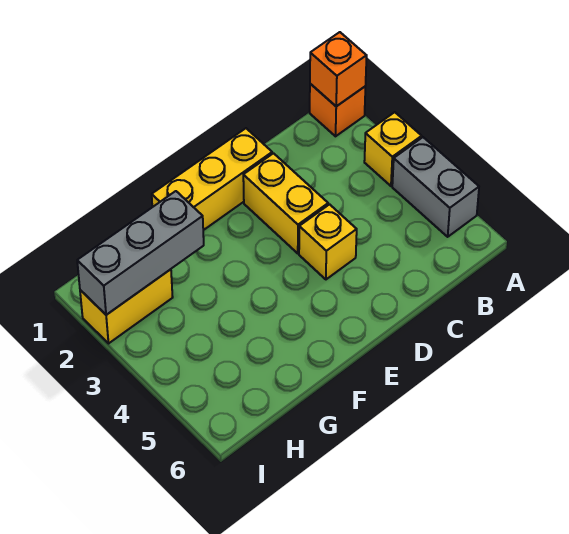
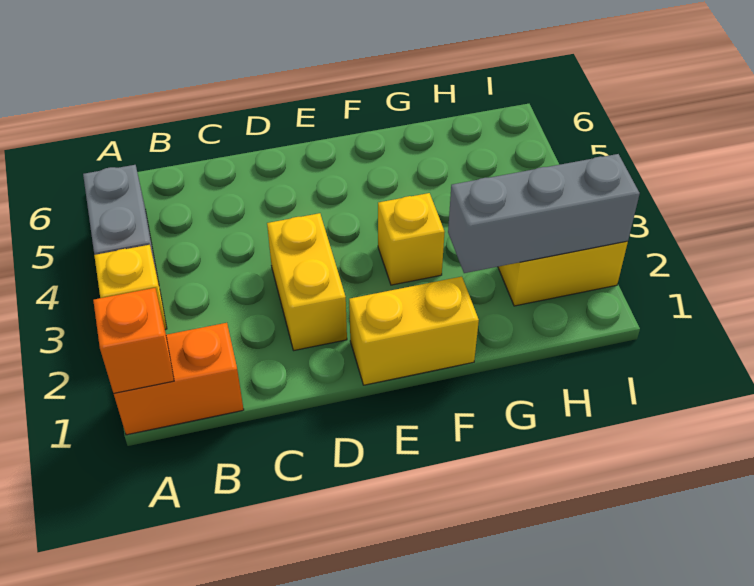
orange brick A1 level 1 -> orange brick A1:B1 level 1
yellow brick D1:F1 level 1 -> yellow brick E1:F1 level 1
yellow brick D4 level 1 -> yellow brick F3 level 1

